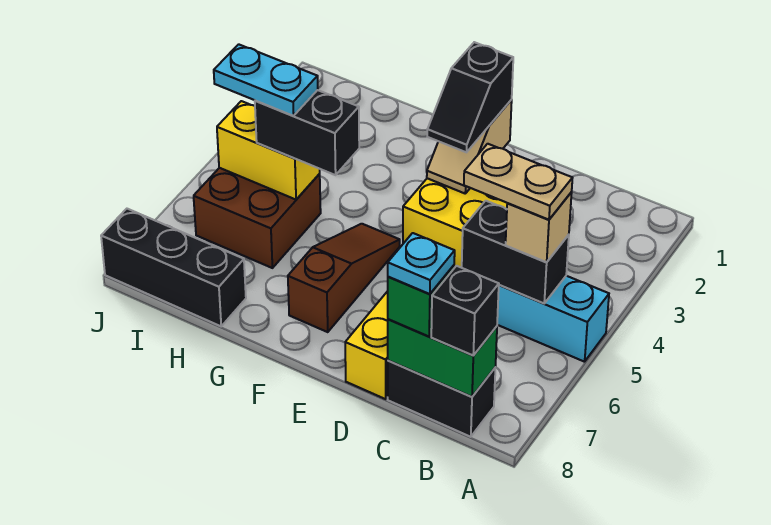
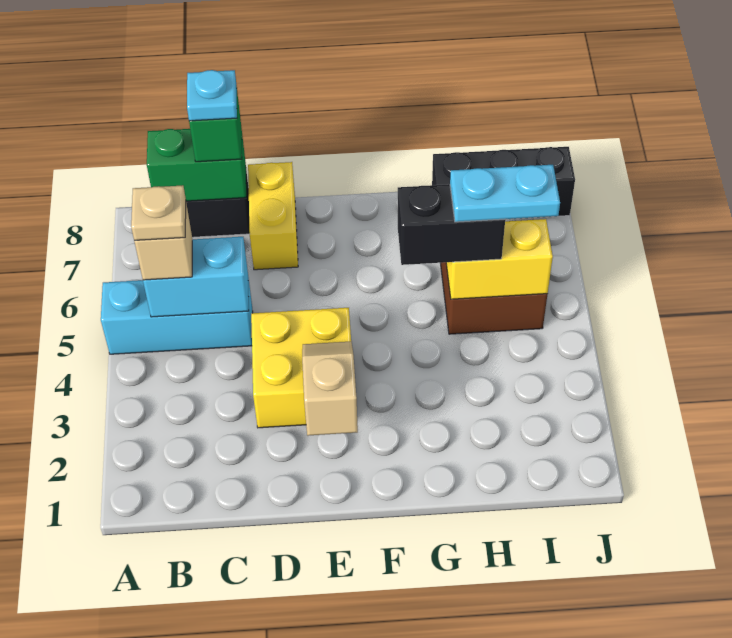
black brick B5:C5 level 2 -> cyan brick B5:C5 level 2
tan plate B5:C5 level 4 -> tan plate B5 level 4
black brick B8 level 3 -> none
black slope E2:E3 level 3 top 2 -> none
brown slope F5:F7 level 1 top 7 -> none

